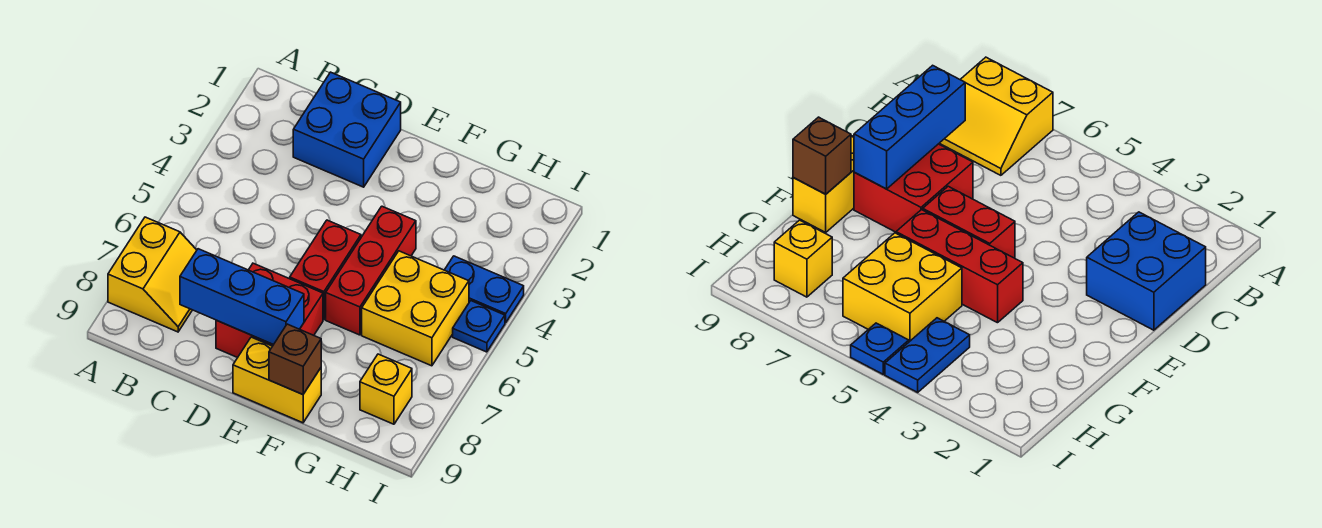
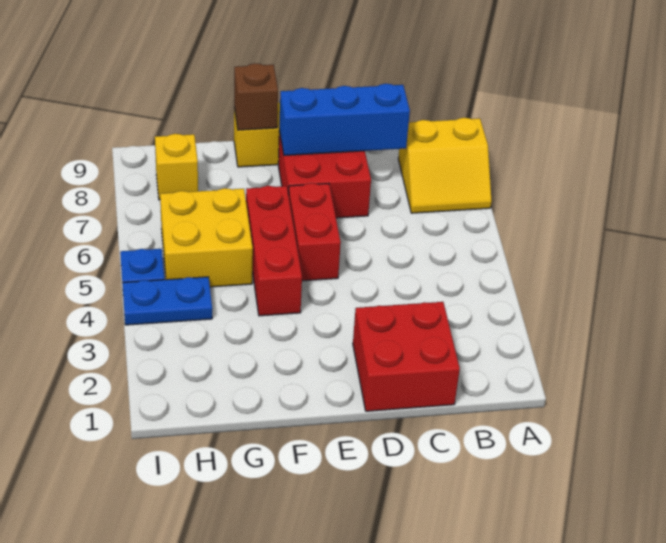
yellow slope A7:B8 level 1 top A -> yellow slope A7:B8 level 1 top 8
blue brick C1:D2 level 1 -> red brick C1:D2 level 1

